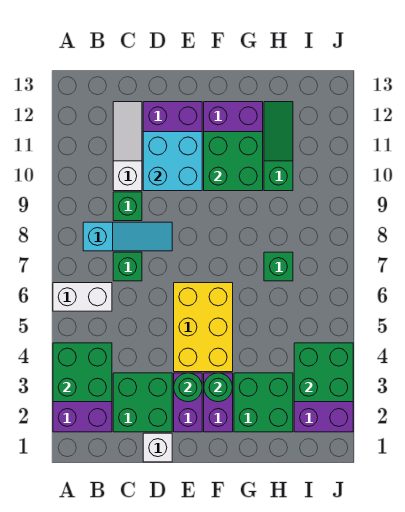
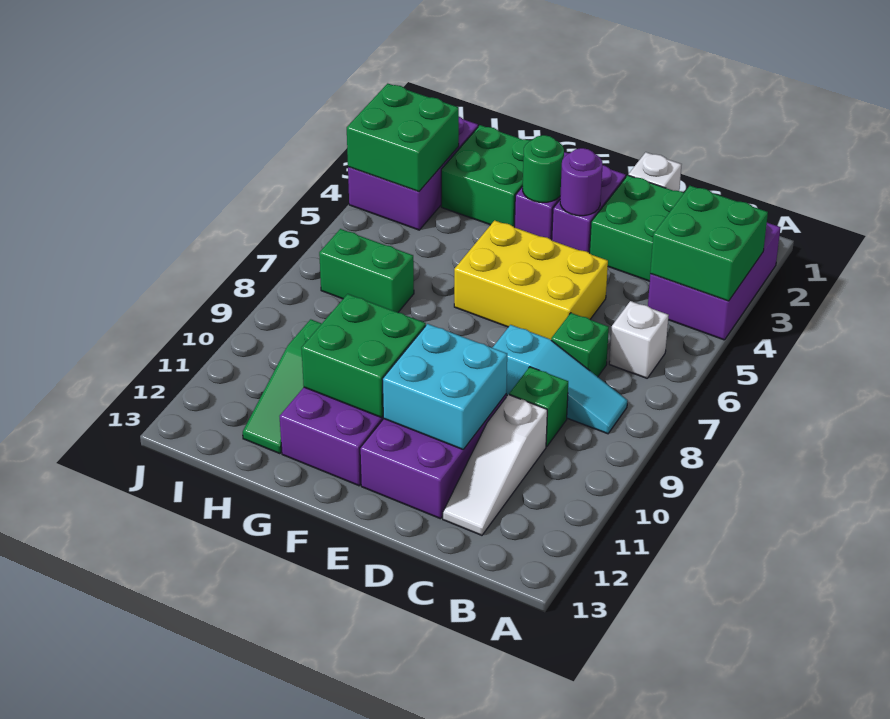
white brick A6:B6 level 1 -> white brick B6 level 1
cyan slope B8:D8 level 1 top B -> cyan slope B8:D8 level 1 top D
green round brick E3 level 2 -> purple round brick E3 level 2
yellow brick E4:F6 level 1 -> yellow brick D5:F6 level 1
green brick H7 level 1 -> green brick H7:I7 level 1

